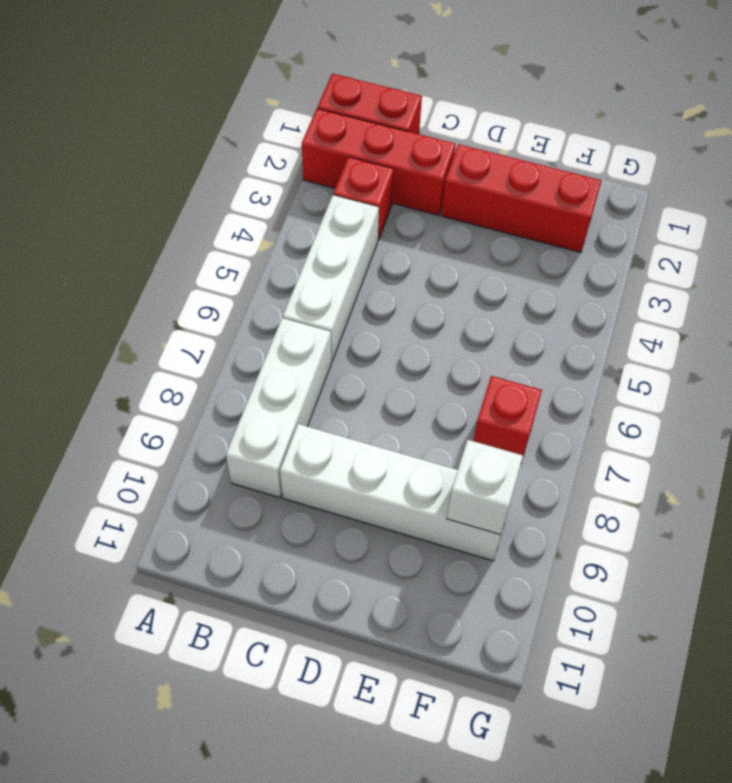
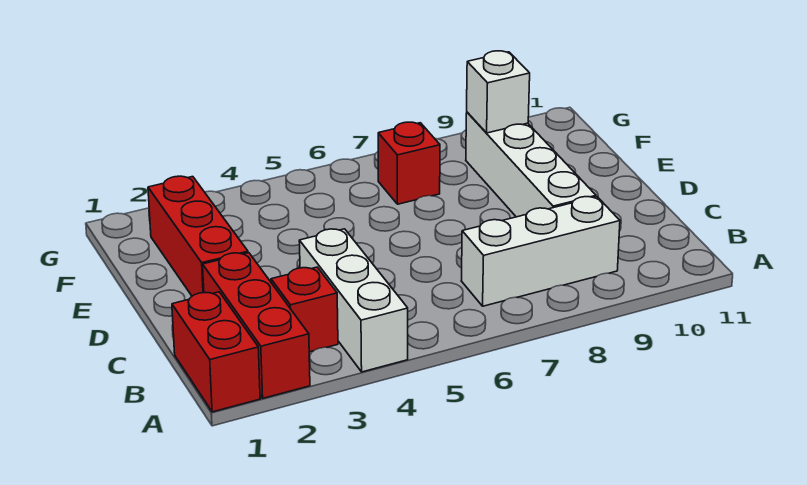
white brick B4:B6 level 1 -> white brick A4:C4 level 1

